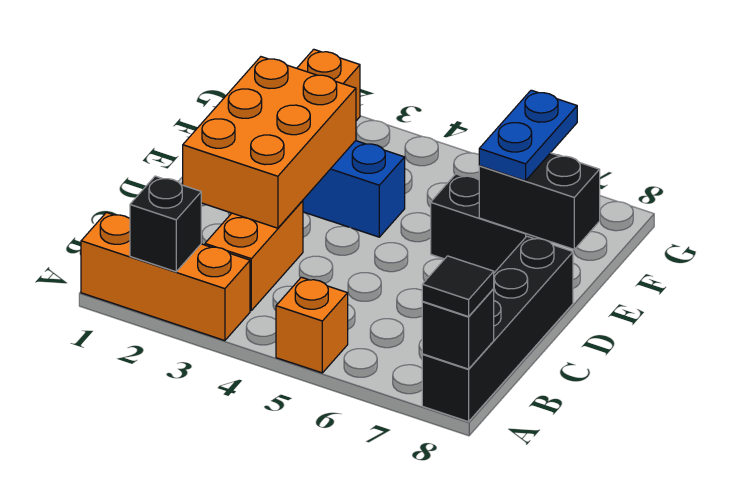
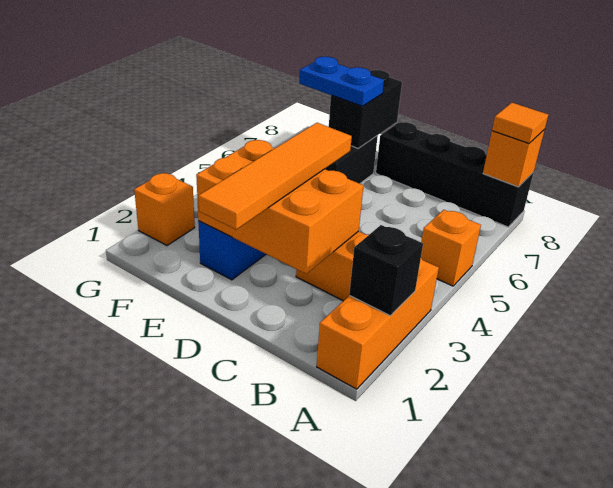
black brick A8 level 2 -> orange brick A8 level 2
black tile A8 level 3 -> orange tile A8 level 3
none -> orange tile D1:D4 level 3

